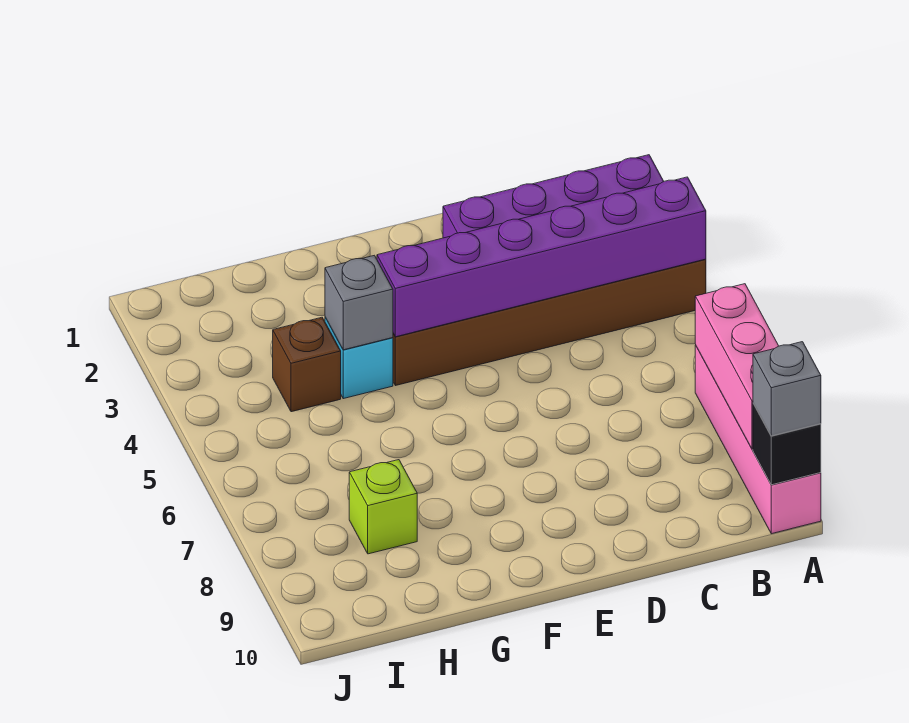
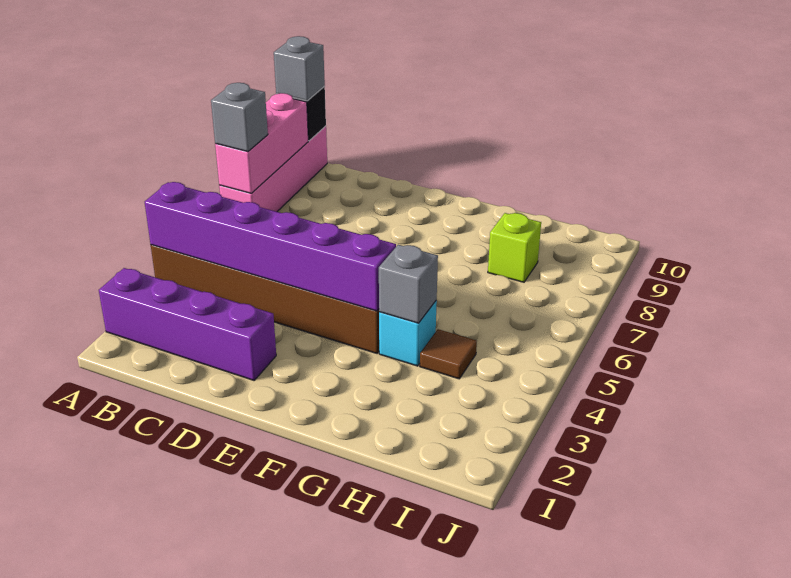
none -> grey brick A7 level 3
brown brick H4 level 1 -> brown tile H4 level 1

